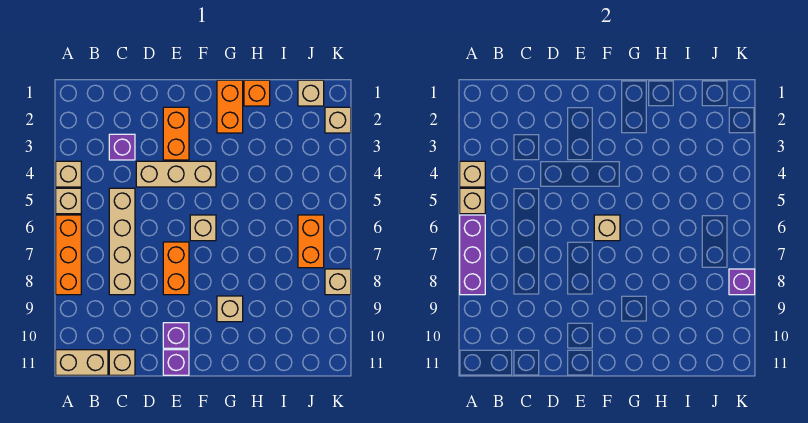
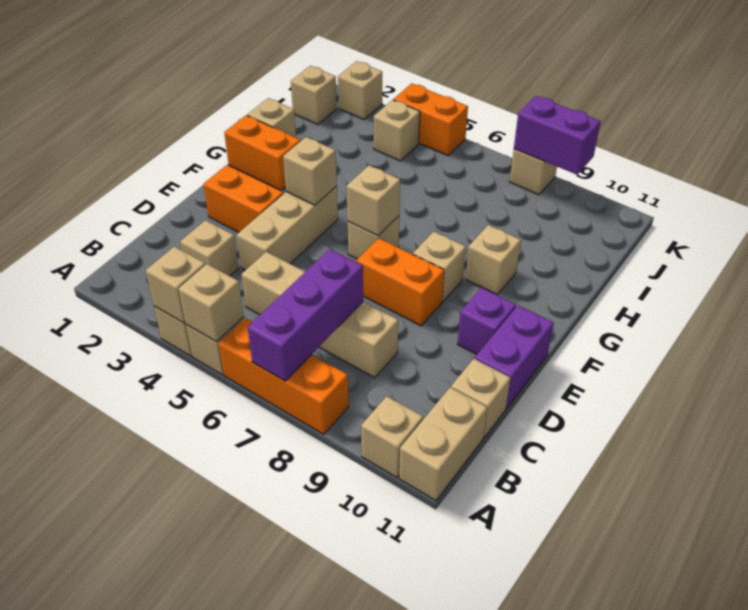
purple brick A6:A8 level 2 -> purple brick A7:C7 level 2
none -> tan brick A10 level 1
purple brick C3 level 1 -> tan brick C3 level 1
purple brick E11 level 1 -> purple brick D11:E11 level 1
none -> tan brick F4 level 2
none -> tan brick F8 level 1
orange brick H1 level 1 -> tan brick H1 level 1
none -> tan brick J4 level 1
orange brick J6:J7 level 1 -> orange brick K4:K5 level 1
purple brick K8 level 2 -> purple brick K8:K9 level 2

